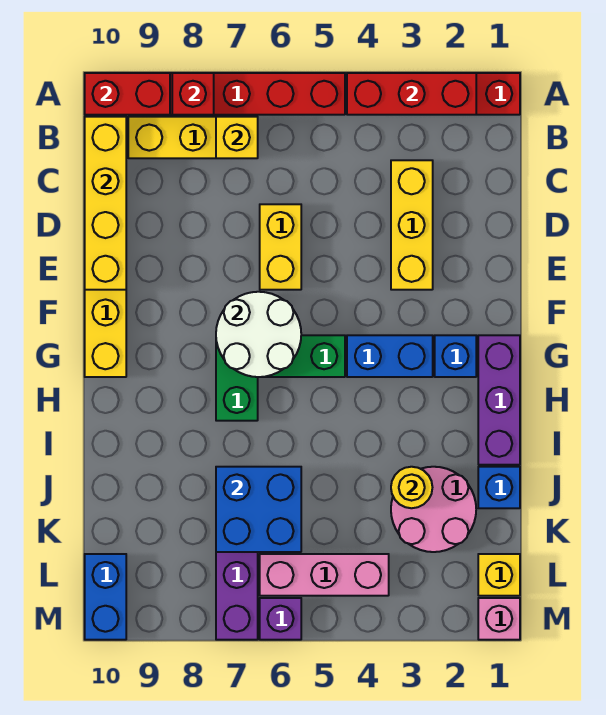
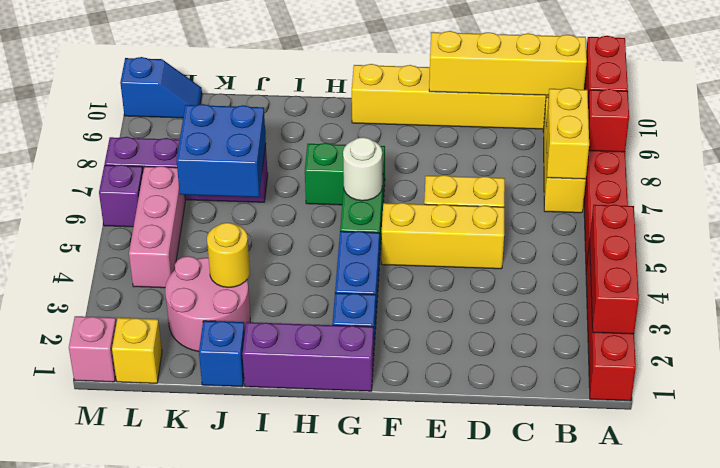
yellow brick B7 level 2 -> yellow brick B7:B8 level 2
yellow brick C3:E3 level 1 -> yellow brick D5:F5 level 1
white round brick F6:G7 level 2 -> white round brick G6 level 2
blue brick L10:M10 level 1 -> blue slope L10:M10 level 1 top M

